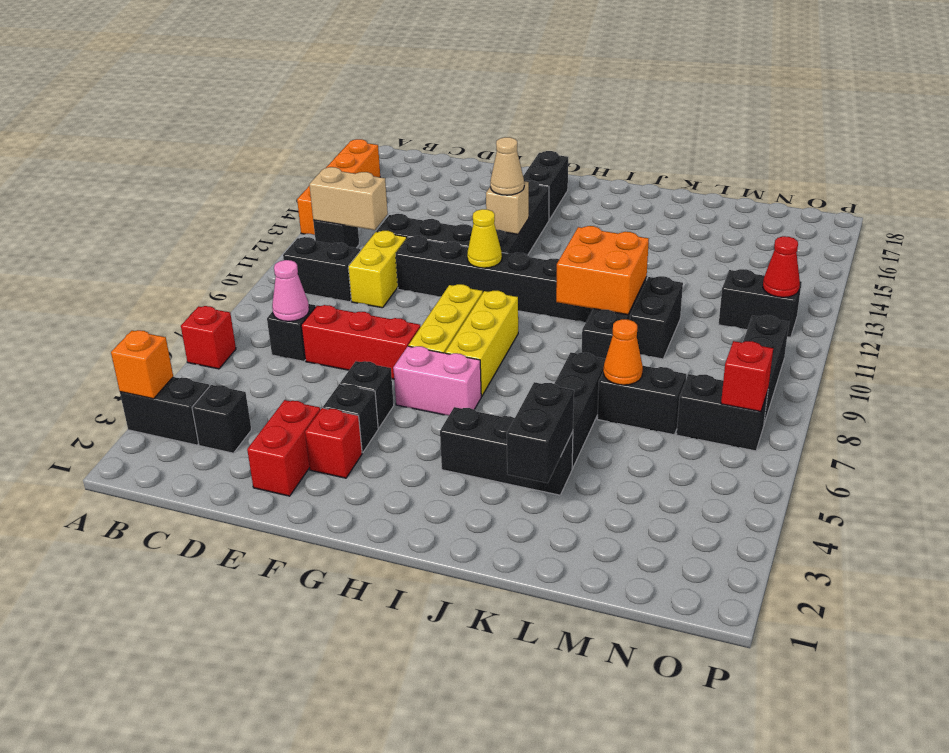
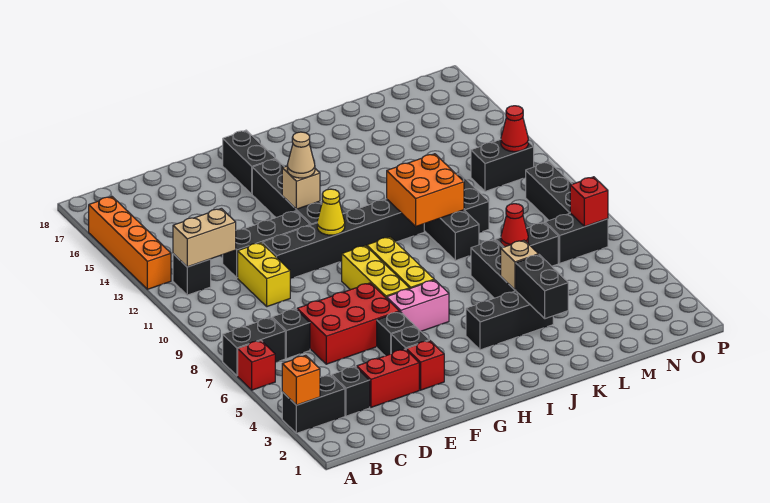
black brick B10:C10 level 1 -> black brick A7:B7 level 1
pink cone C7 level 2 -> none
red brick D7:F7 level 1 -> red brick D6:F7 level 1
red brick E2:E3 level 1 -> red brick D3:E3 level 1
none -> tan brick K5 level 2
orange cone L7 level 2 -> red cone L7 level 2

